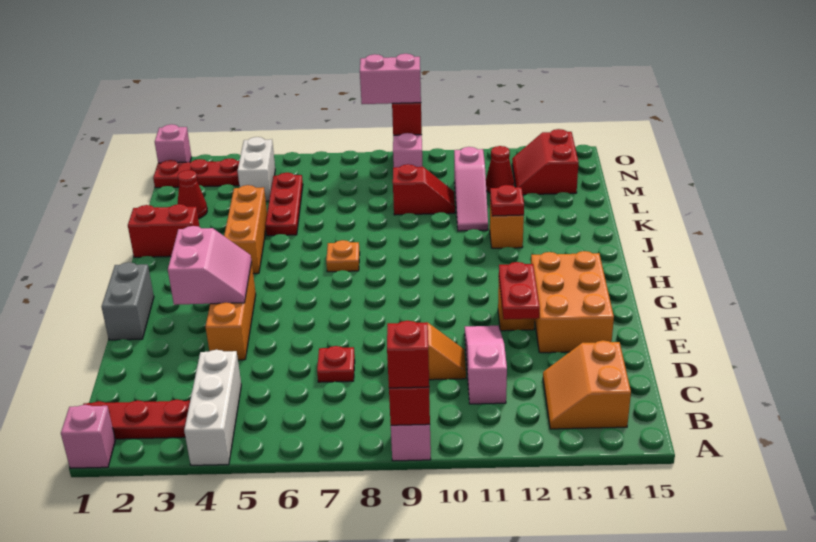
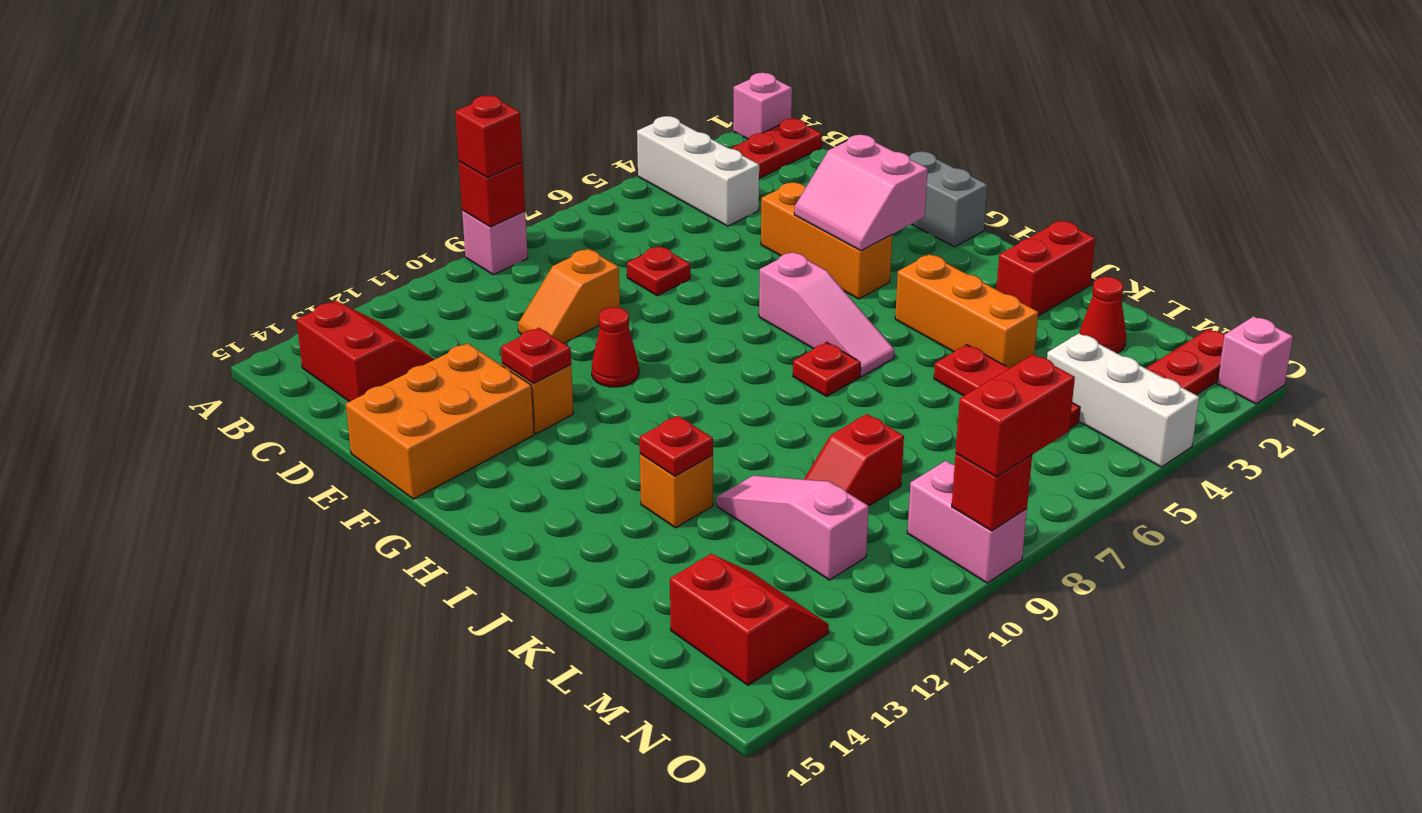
orange slope B13:C14 level 1 top 14 -> red slope B13:C14 level 1 top 14
pink slope C11:E11 level 1 top C -> pink slope G6:I6 level 1 top G
red plate E12:F12 level 2 -> red plate F12 level 2
orange brick E13:G14 level 1 -> orange brick E13:F15 level 1
orange plate I7 level 1 -> red plate I7 level 1
white brick M4:N4 level 1 -> white brick M4:O4 level 1
red cone M12 level 1 -> red cone F10 level 1
pink brick O8:O9 level 3 -> red brick O8:O9 level 3

